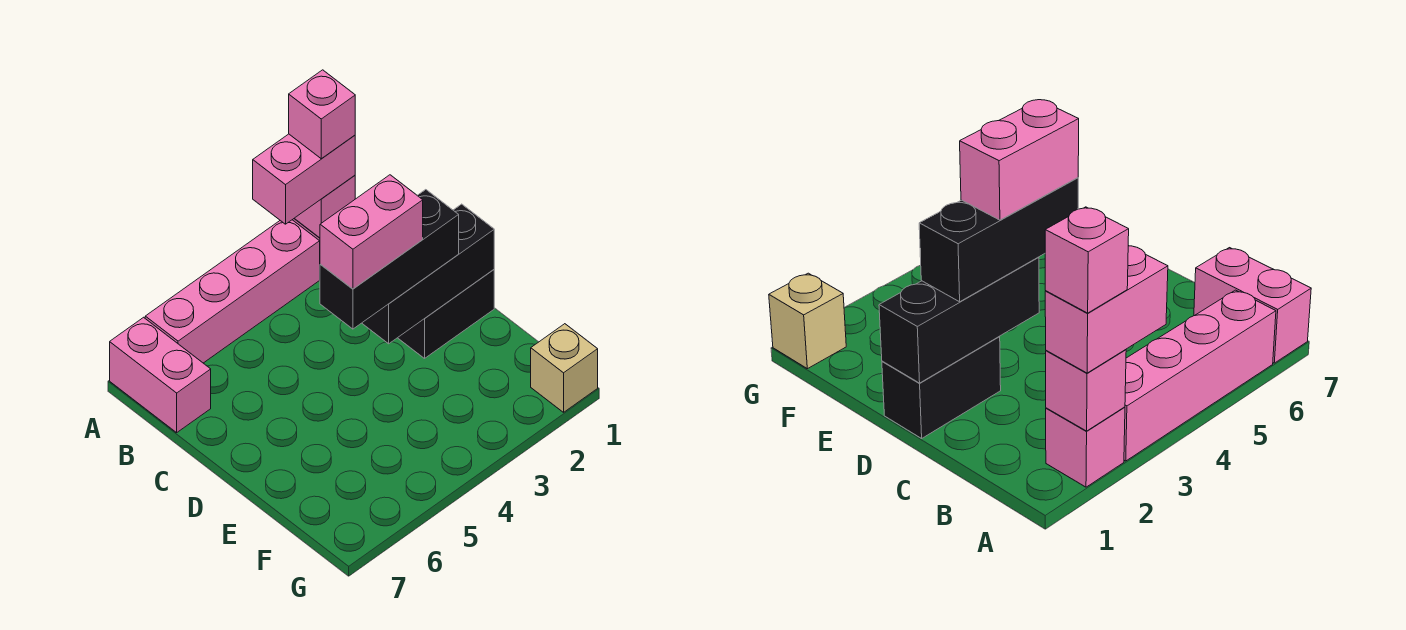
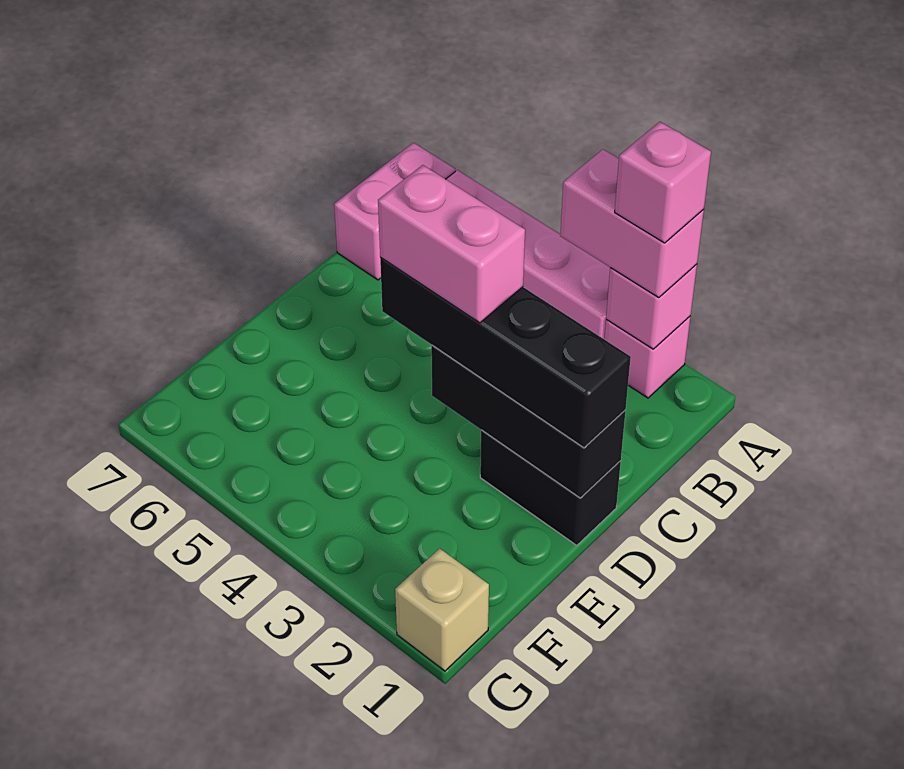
black brick D2:D4 level 3 -> black brick D1:D4 level 3

